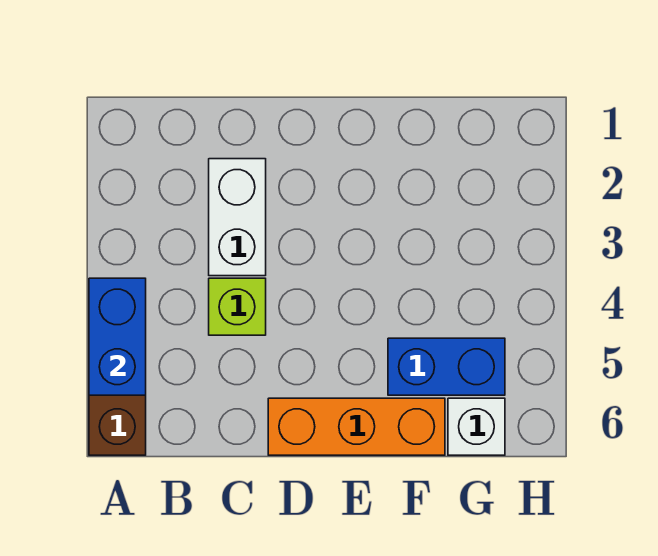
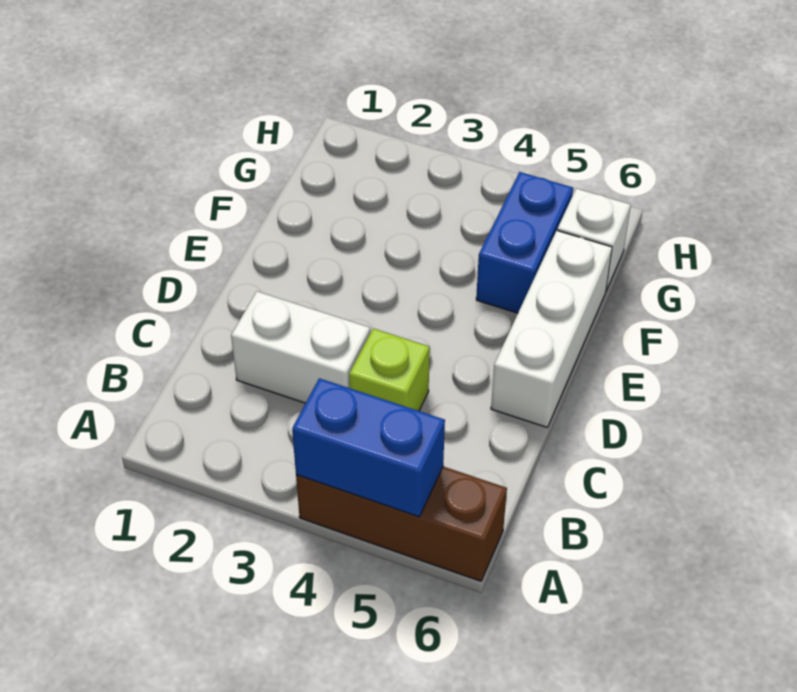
orange brick D6:F6 level 1 -> white brick D6:F6 level 1

